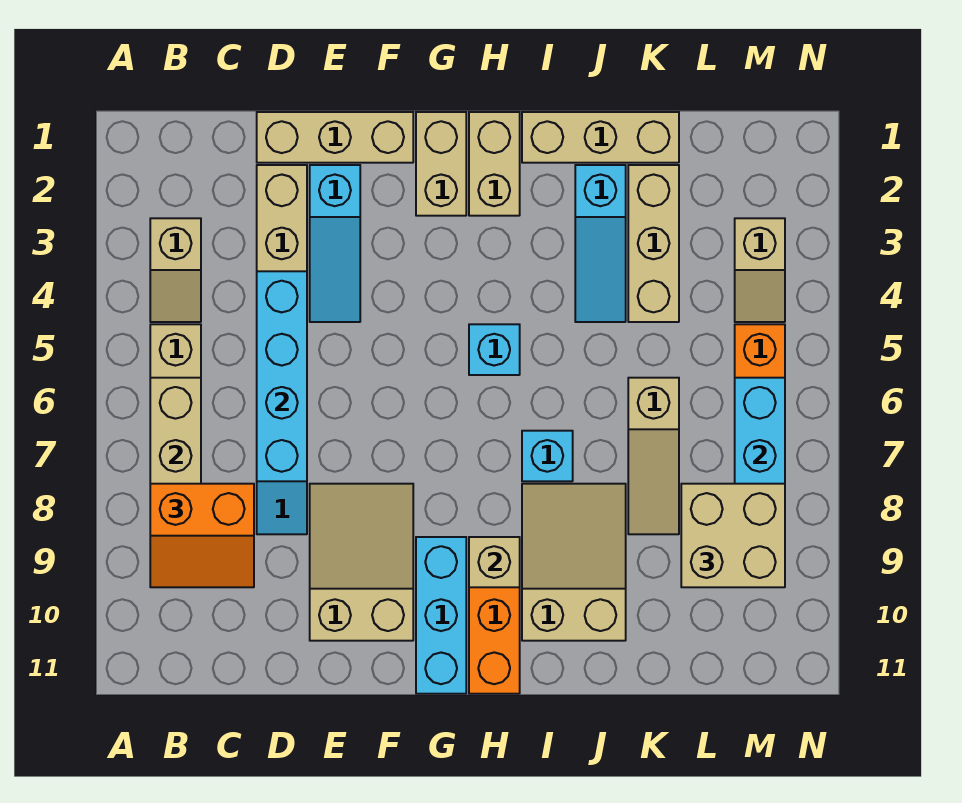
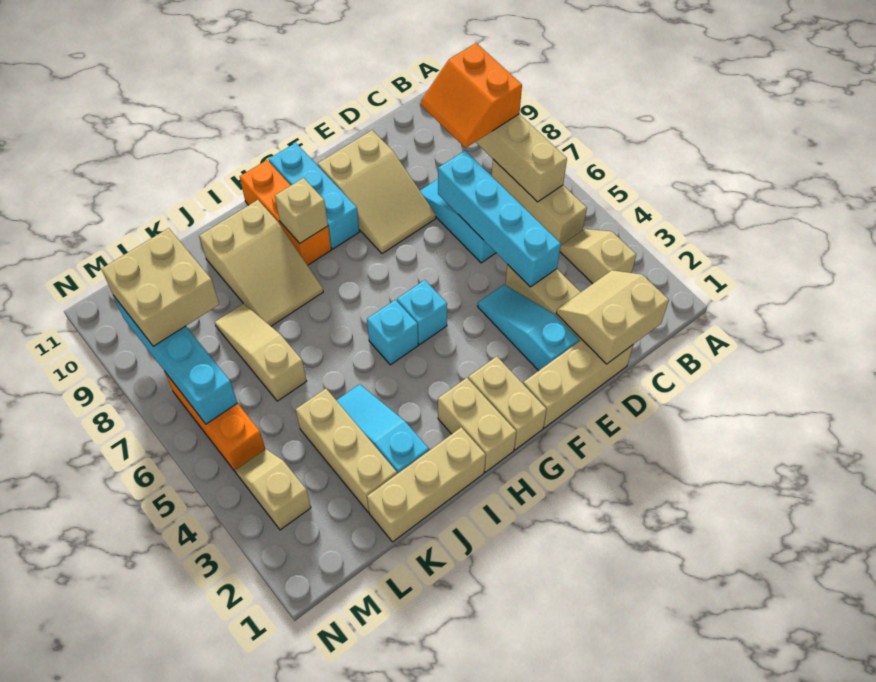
orange slope B8:C9 level 3 top 8 -> orange slope B8:C9 level 3 top B
none -> tan slope C1:D2 level 2 top 1
cyan brick I7 level 1 -> cyan brick G5 level 1

